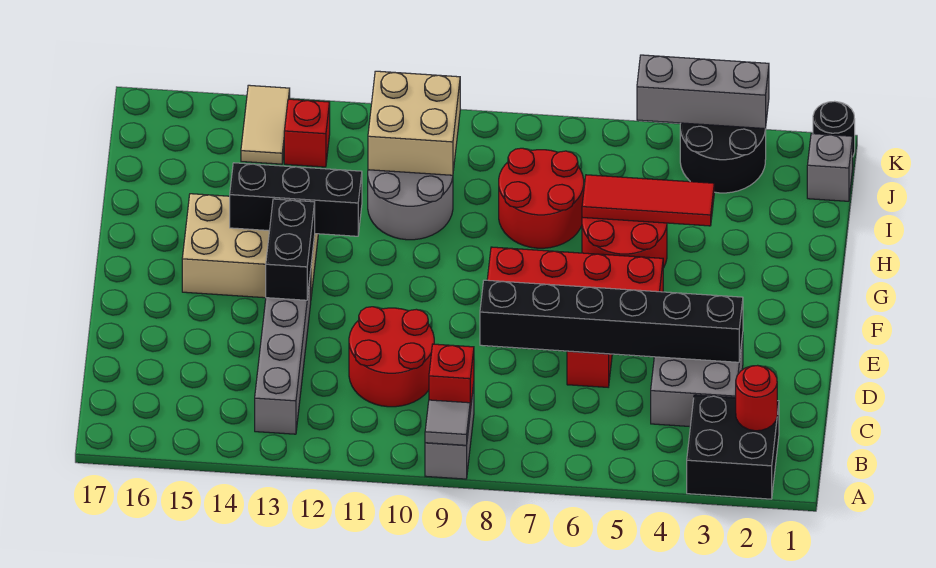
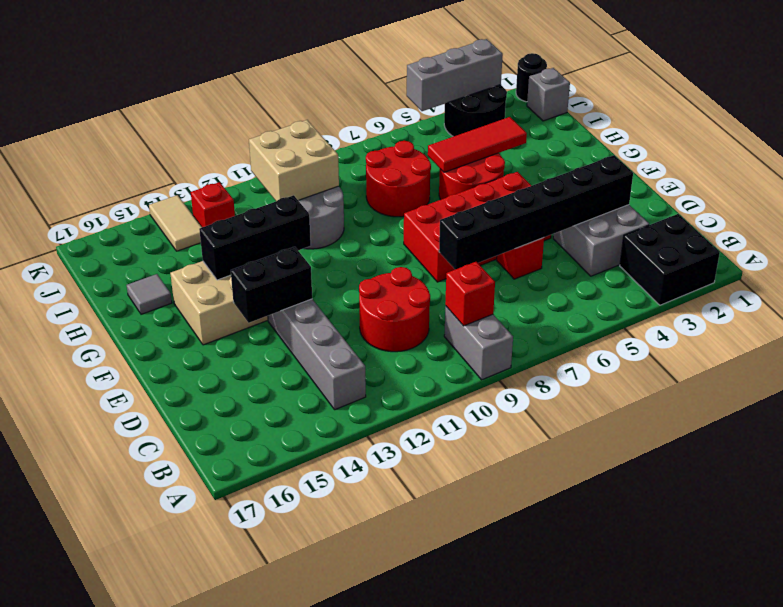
grey tile A9 level 2 -> grey tile H16 level 1
red round brick B2 level 2 -> none
black brick E13:F13 level 2 -> black brick E13:E14 level 2

